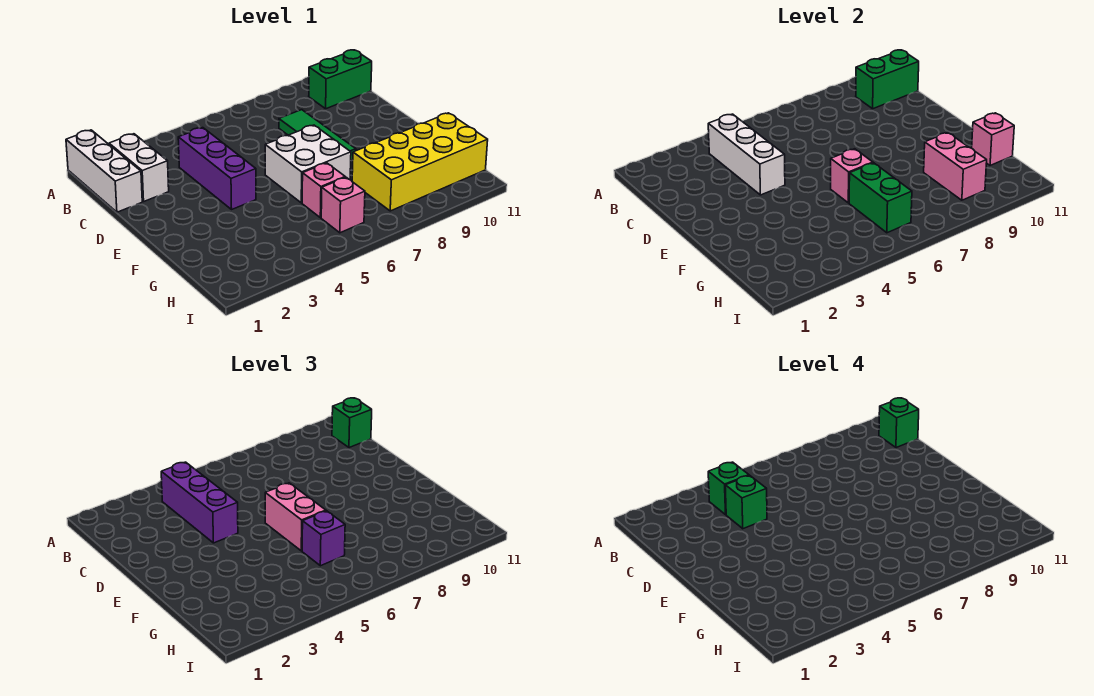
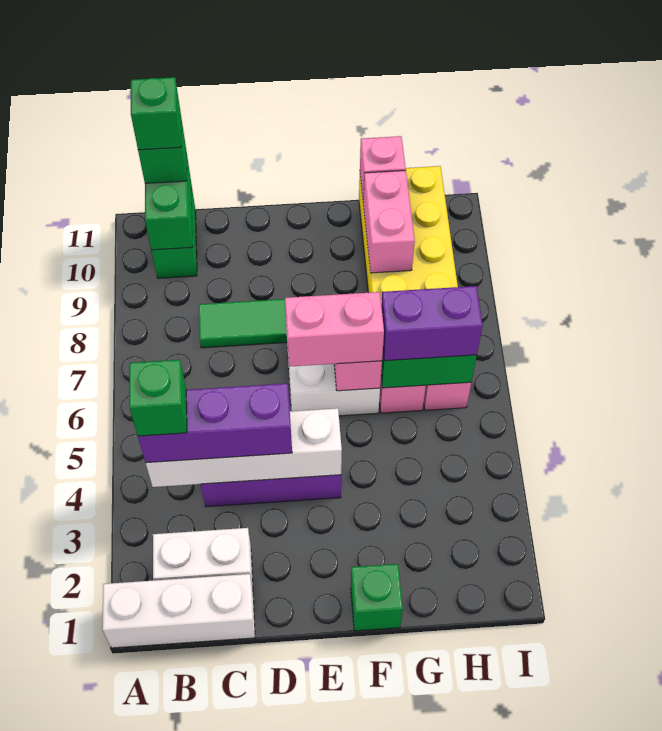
white brick B4:D4 level 2 -> white brick B4:E4 level 2
green brick C4 level 4 -> green brick F1 level 1
purple brick G6 level 3 -> purple brick G6:H6 level 3
pink brick G9:H9 level 2 -> pink brick G9:G10 level 2

